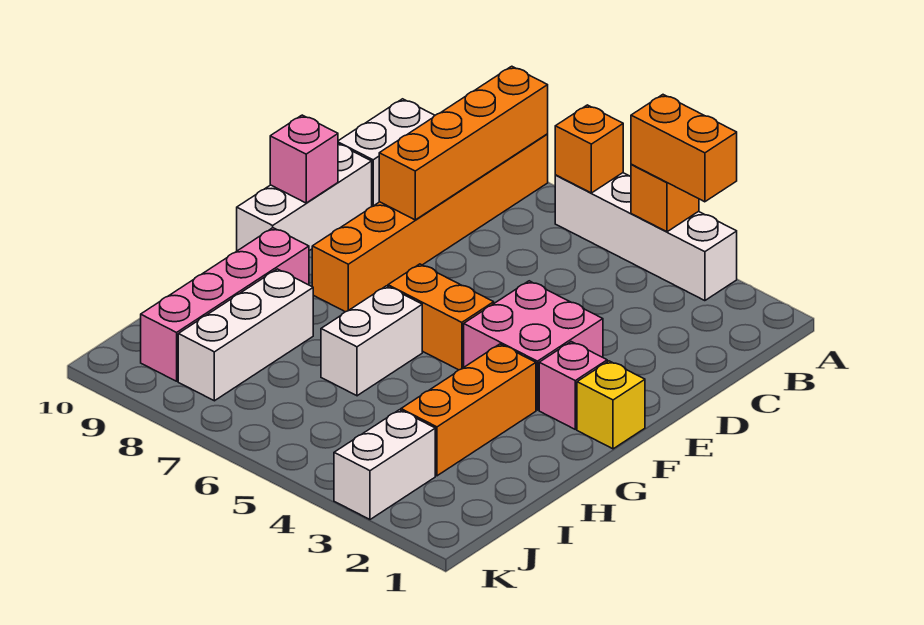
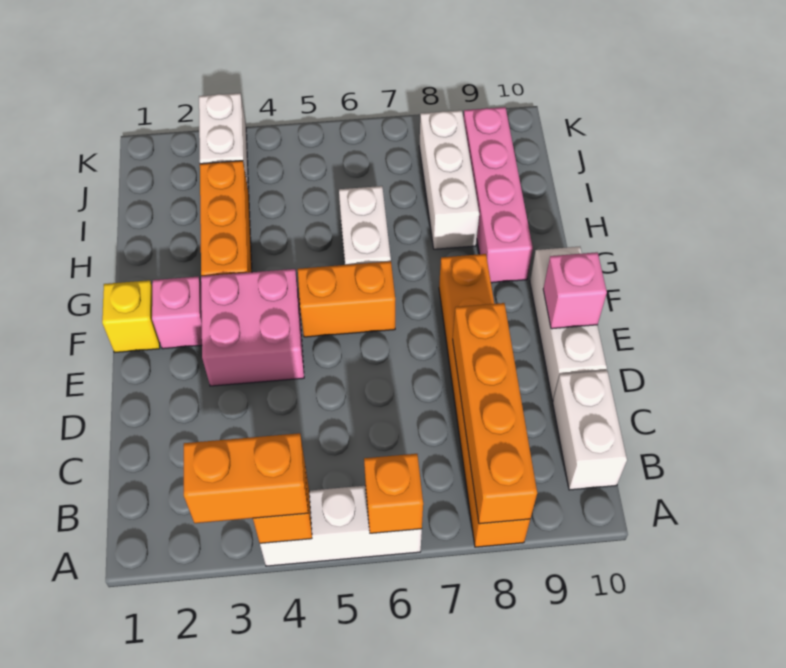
white brick A3:A6 level 1 -> white brick A4:A6 level 1

